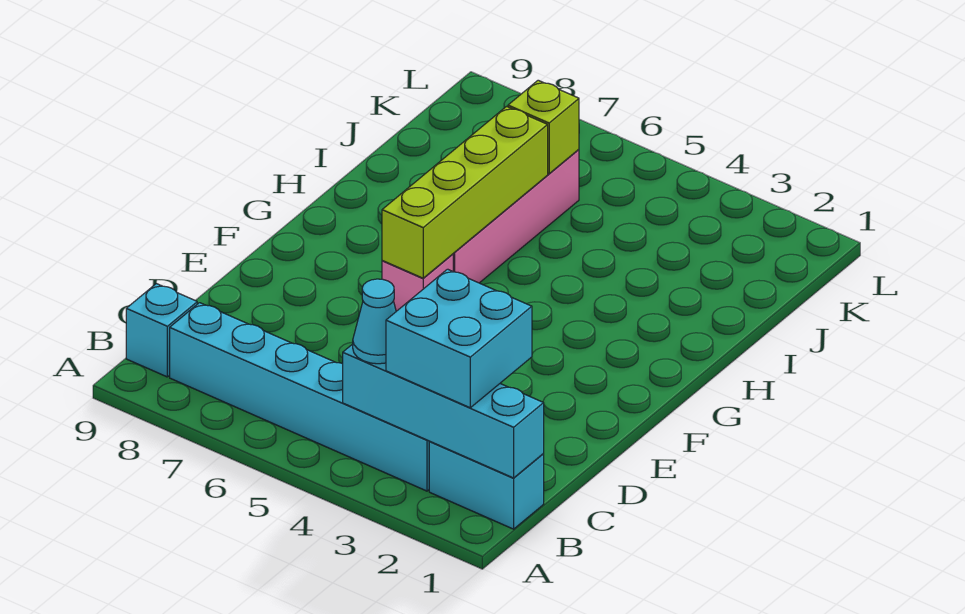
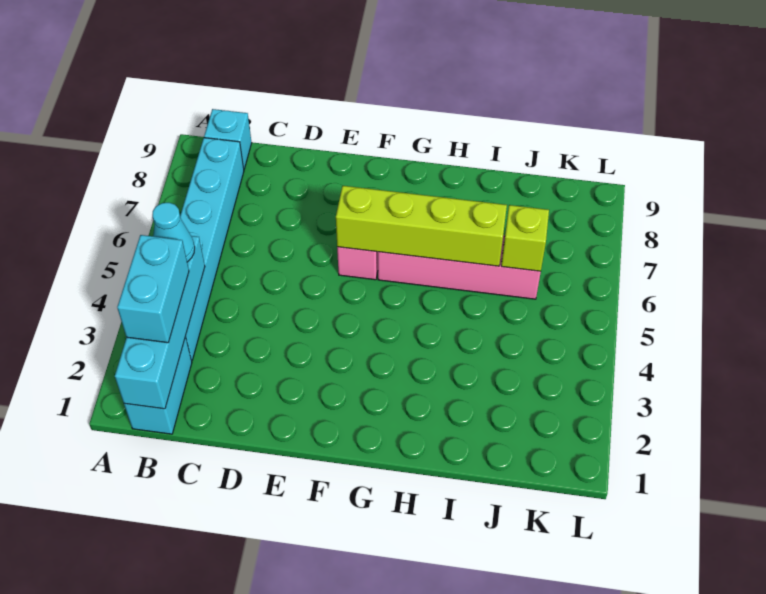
cyan brick B2:C3 level 3 -> cyan brick B2:B3 level 3

